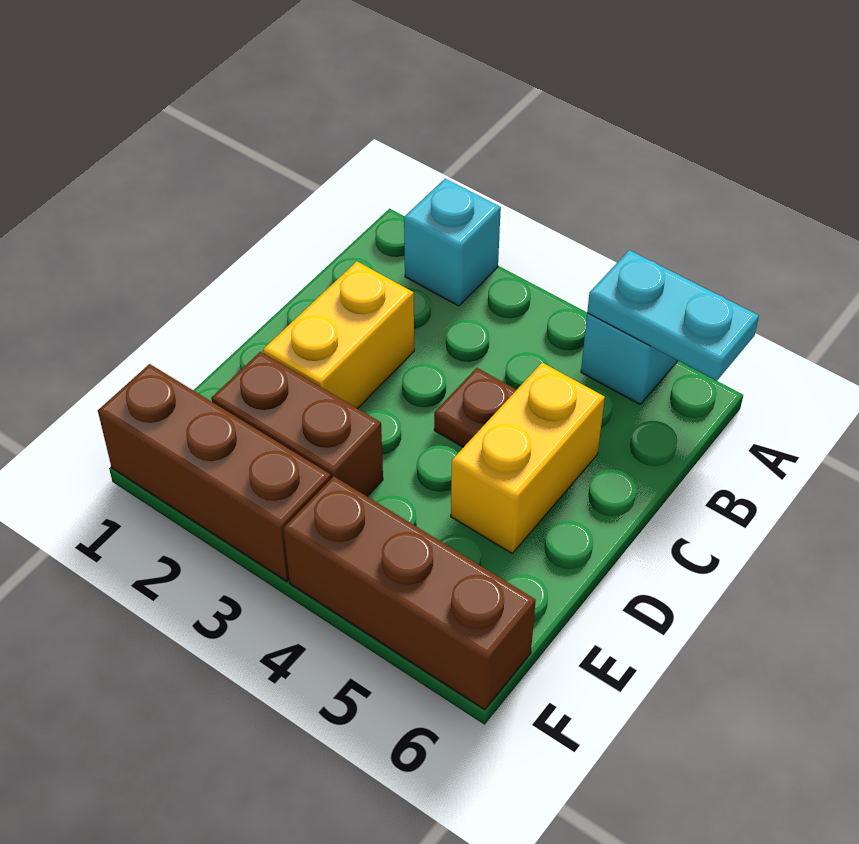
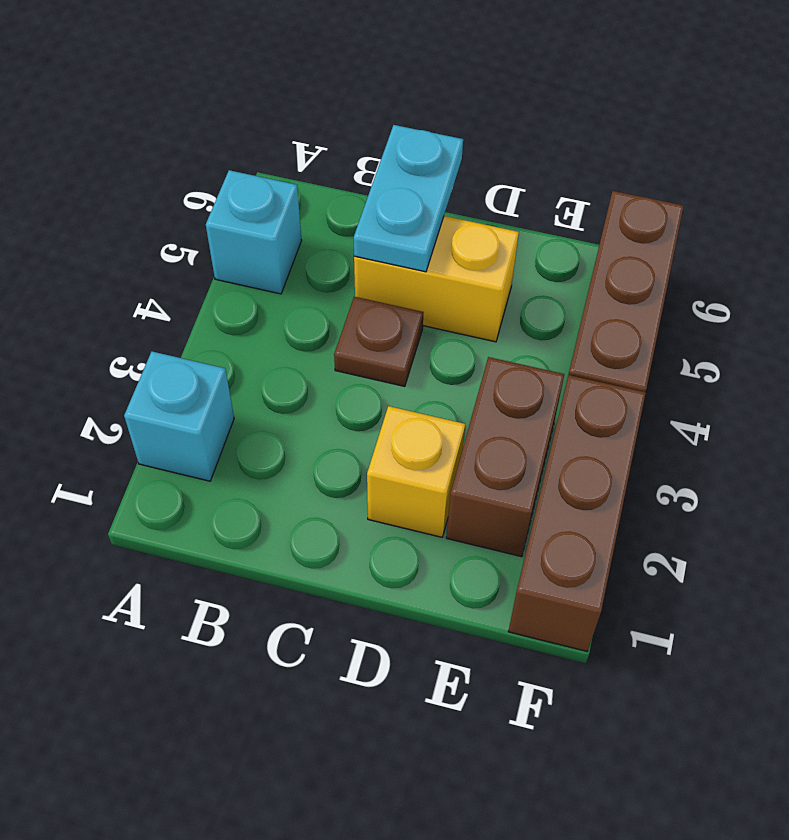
cyan plate A5:A6 level 2 -> cyan plate C5:C6 level 2
yellow brick C2:D2 level 1 -> yellow brick D2 level 1

